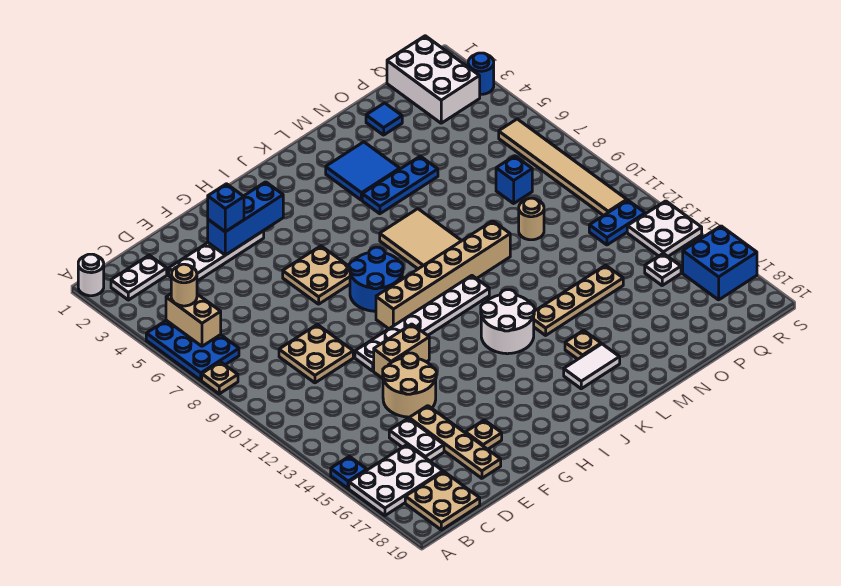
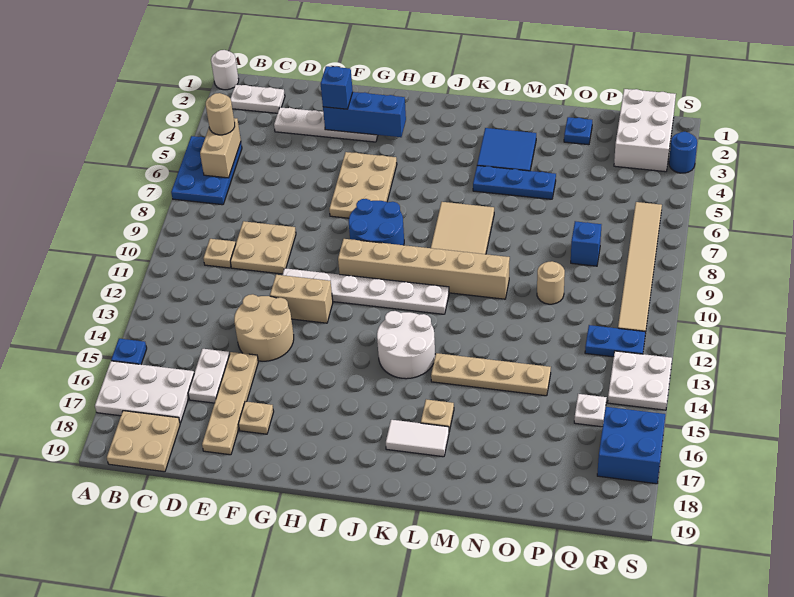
tan plate A8 level 1 -> tan plate C10 level 1
tan plate G6:H7 level 1 -> tan plate G5:H7 level 1
blue tile O2 level 1 -> blue plate O2 level 1

